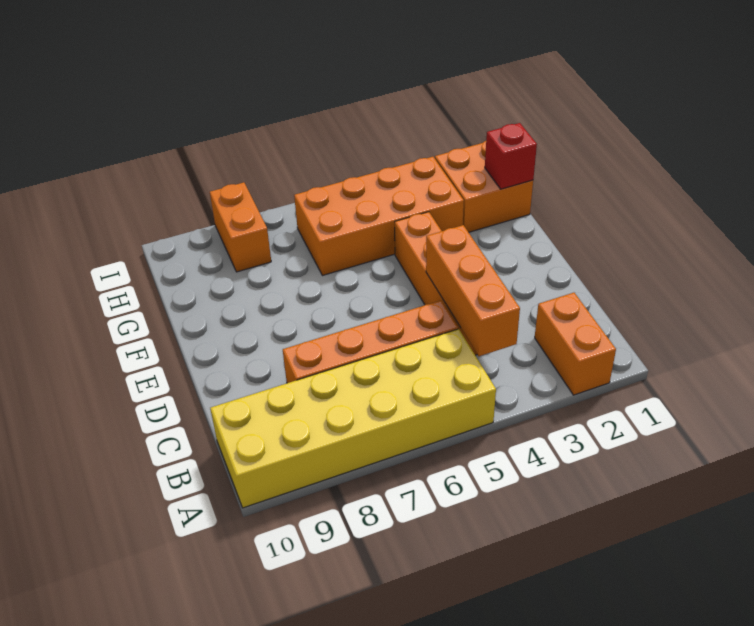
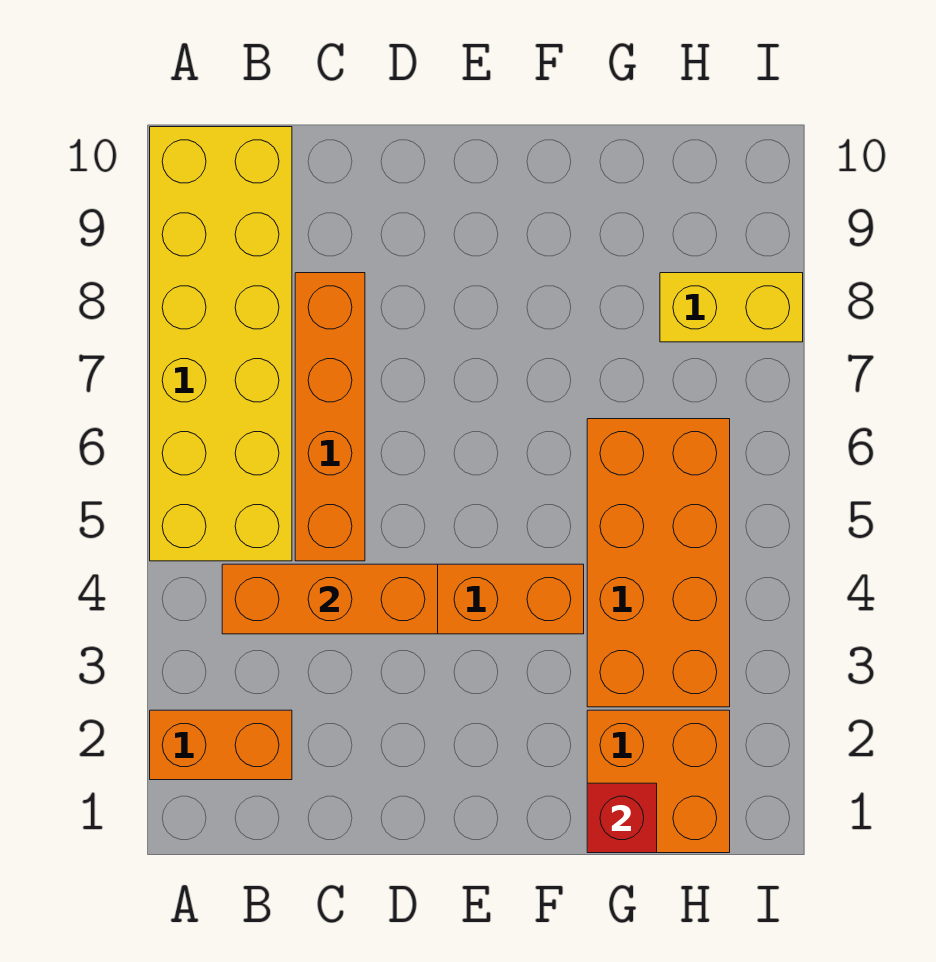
orange brick H8:I8 level 1 -> yellow brick H8:I8 level 1

